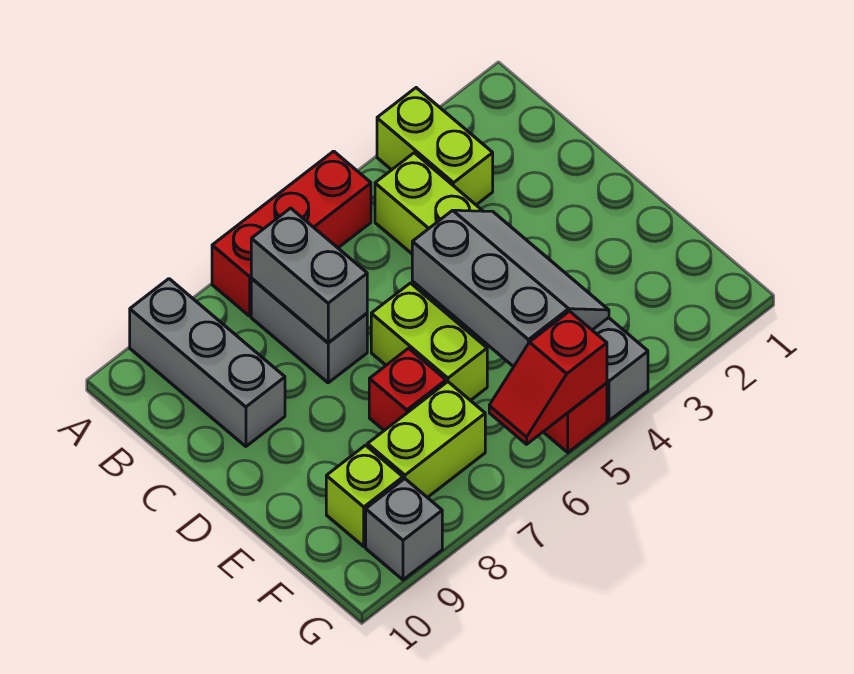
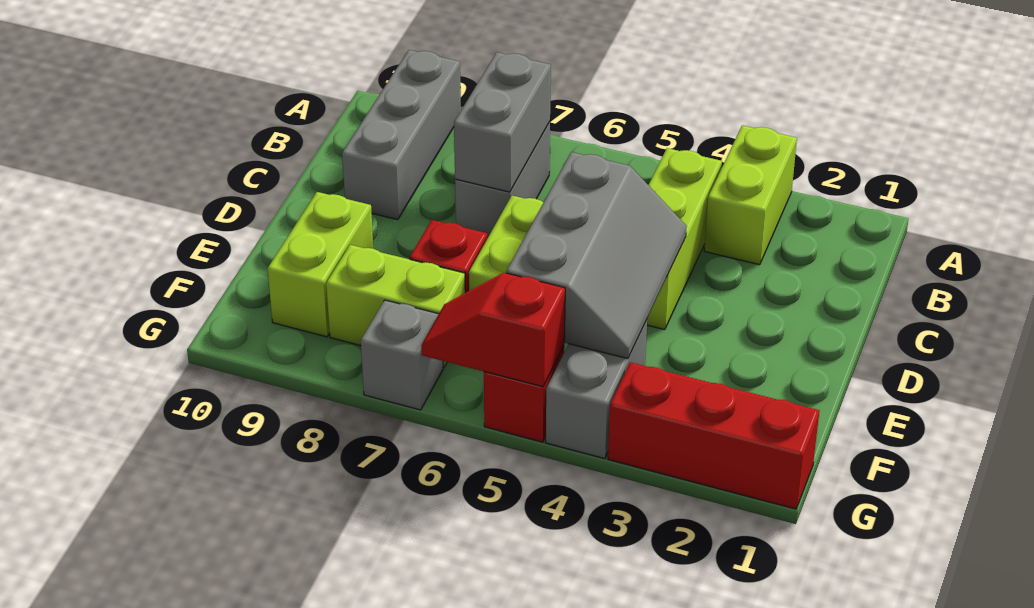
red brick A5:A7 level 1 -> red brick G1:G3 level 1
lime brick F9 level 1 -> lime brick E9:F9 level 1
grey brick G9 level 1 -> grey brick G7 level 1

